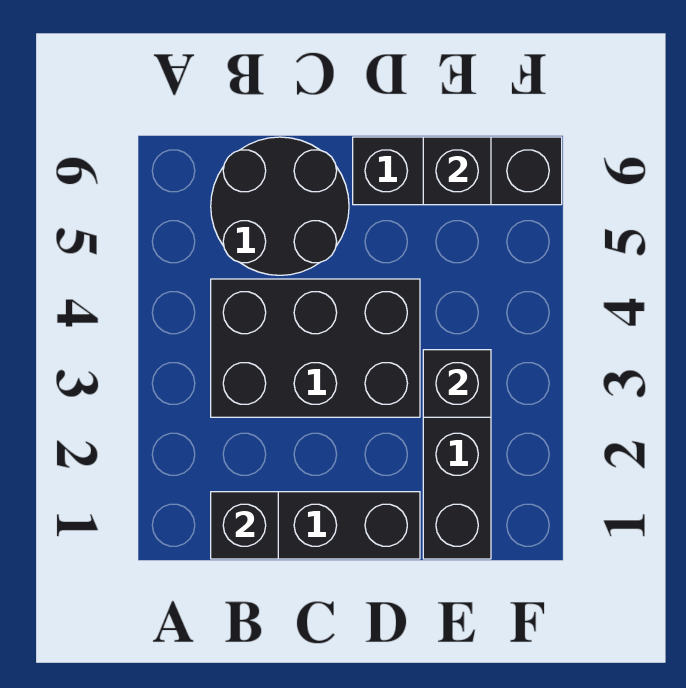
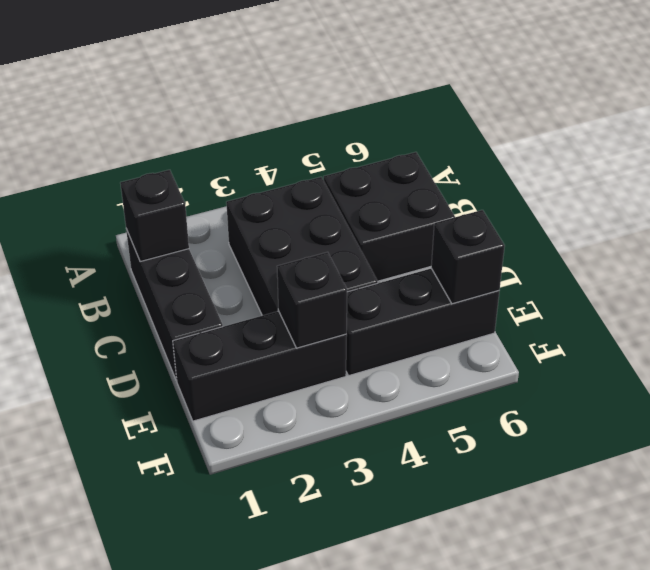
black round brick B5:C6 level 1 -> black brick B5:C6 level 1
black brick D6:F6 level 1 -> black brick E4:E6 level 1

